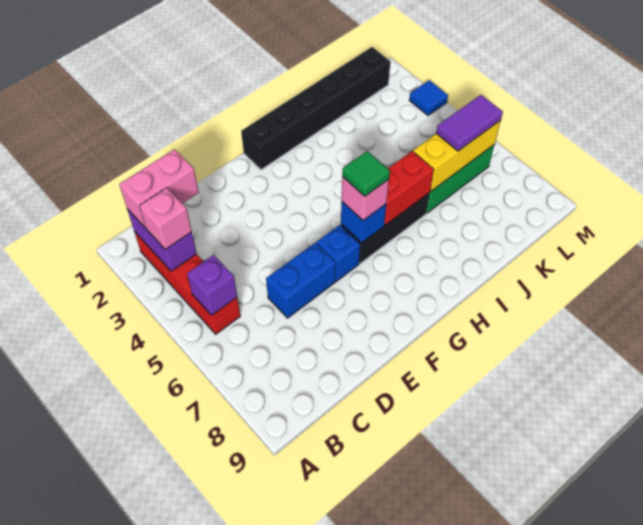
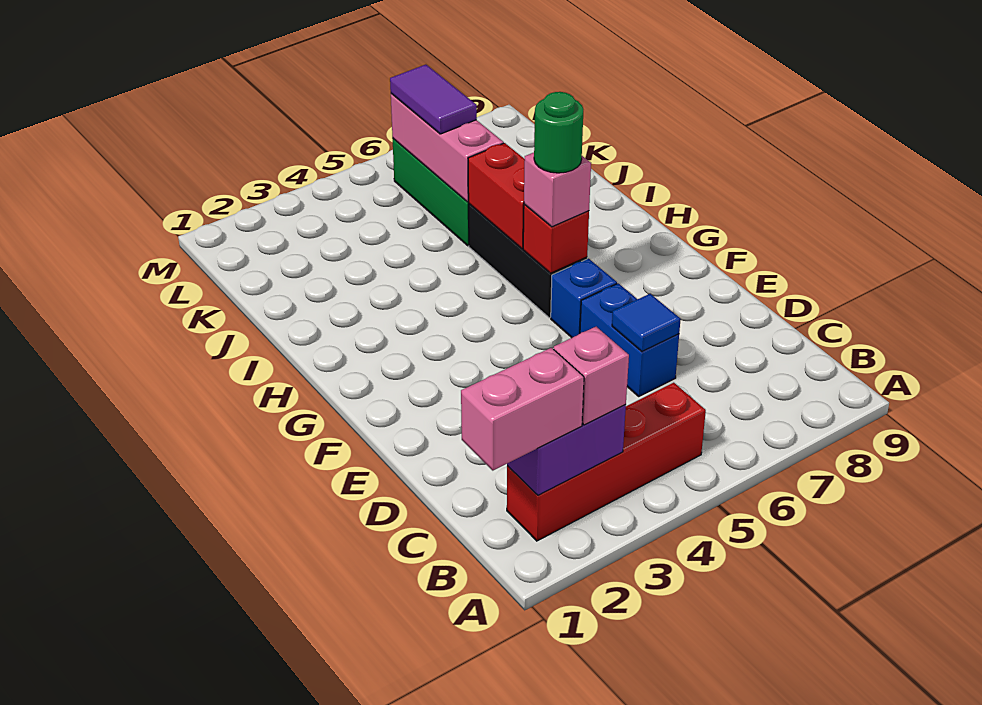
pink brick B2:C2 level 3 -> pink brick B1:B2 level 3
purple brick B5 level 2 -> none
black brick G1:L1 level 1 -> none
blue brick G6 level 2 -> red brick G6 level 2
green tile G6 level 4 -> green round brick G6 level 4
yellow brick J6:L6 level 2 -> pink brick J6:L6 level 2
blue tile M3 level 1 -> blue tile D6 level 2

